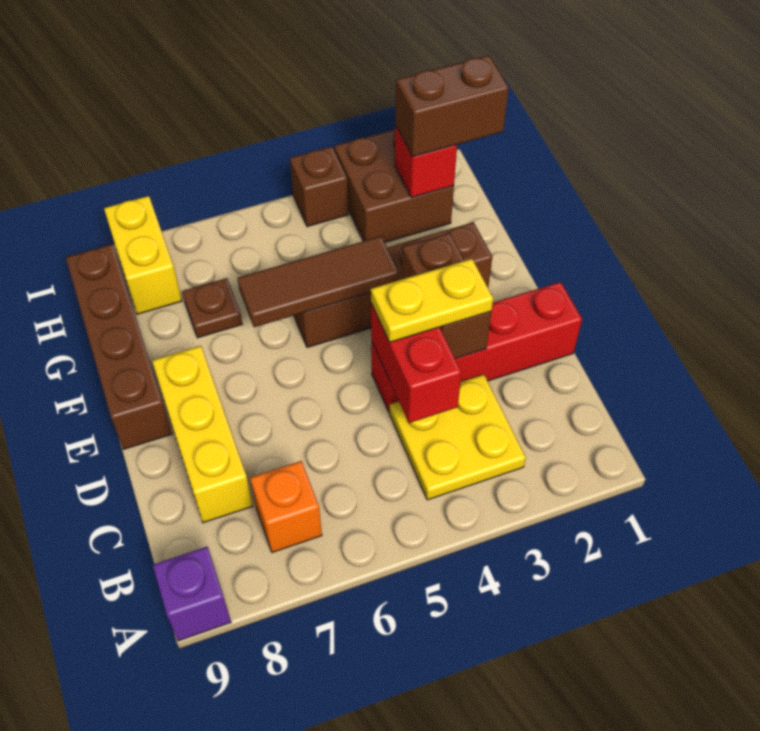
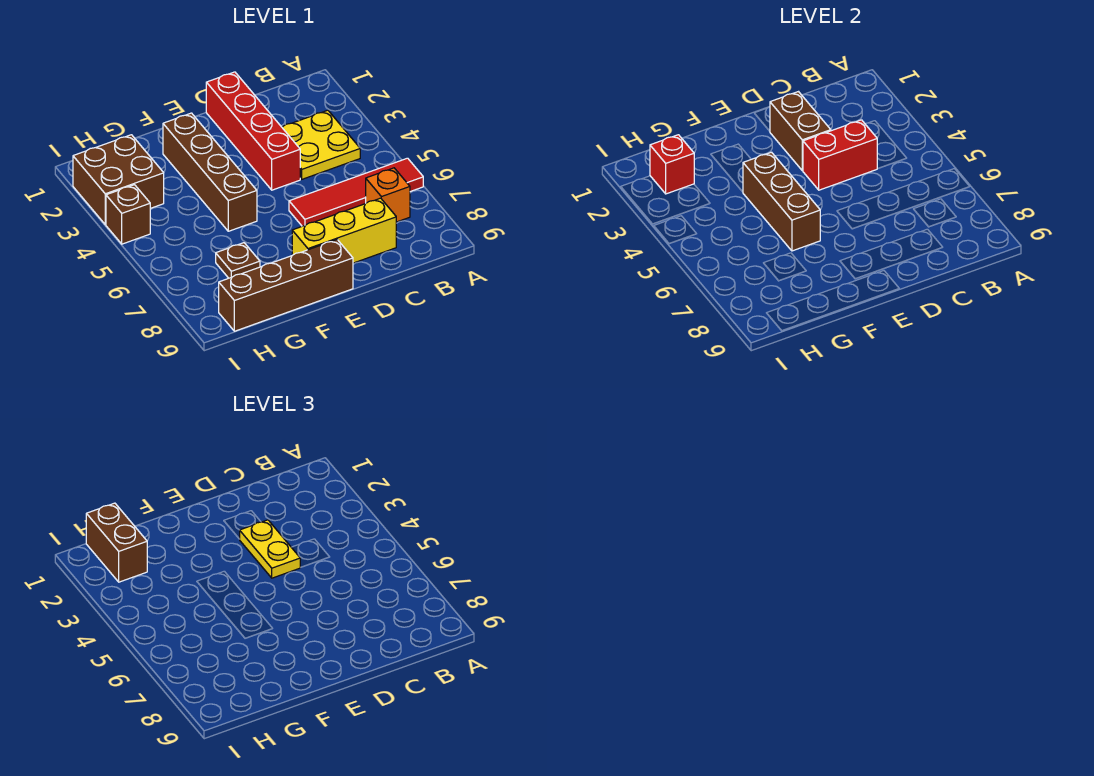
none -> red tile A6:D6 level 1
purple brick A9 level 1 -> none
brown brick D3:E3 level 2 -> brown brick D2:D3 level 2
brown tile F4:F6 level 2 -> brown brick F4:F6 level 2
yellow brick H8:I8 level 1 -> none

